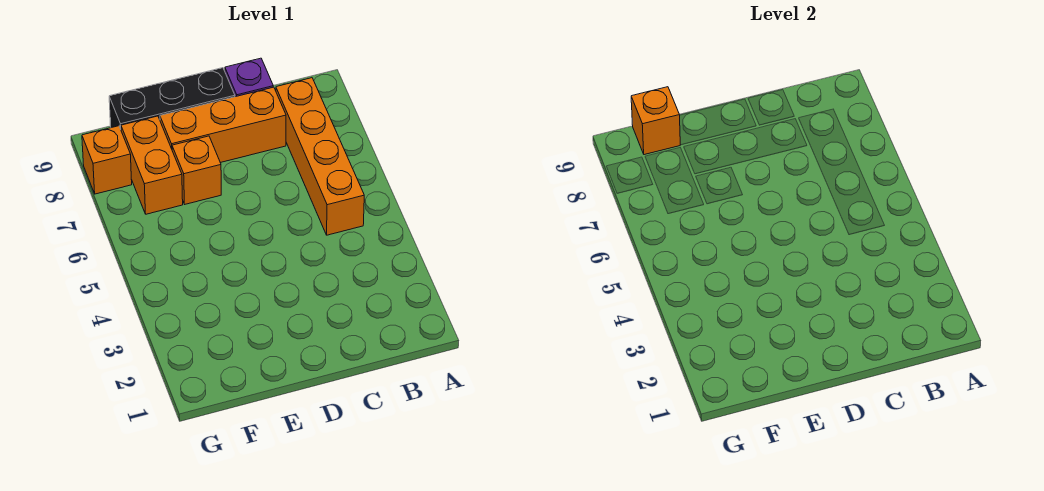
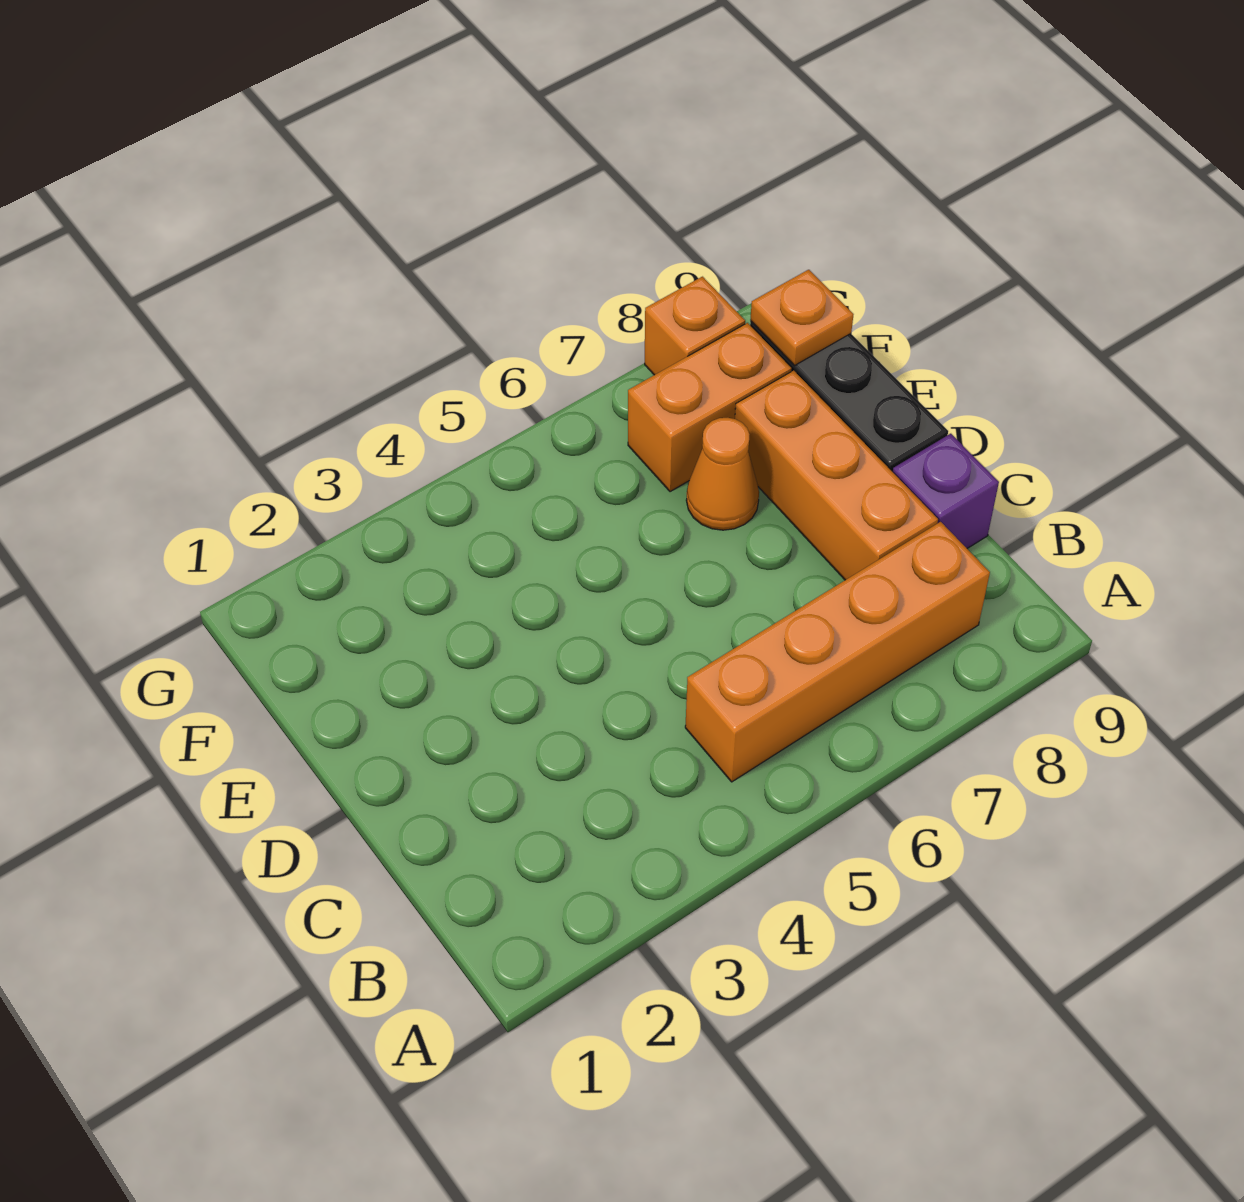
orange brick E7 level 1 -> orange cone E7 level 1
orange brick F9 level 2 -> orange plate F9 level 2

